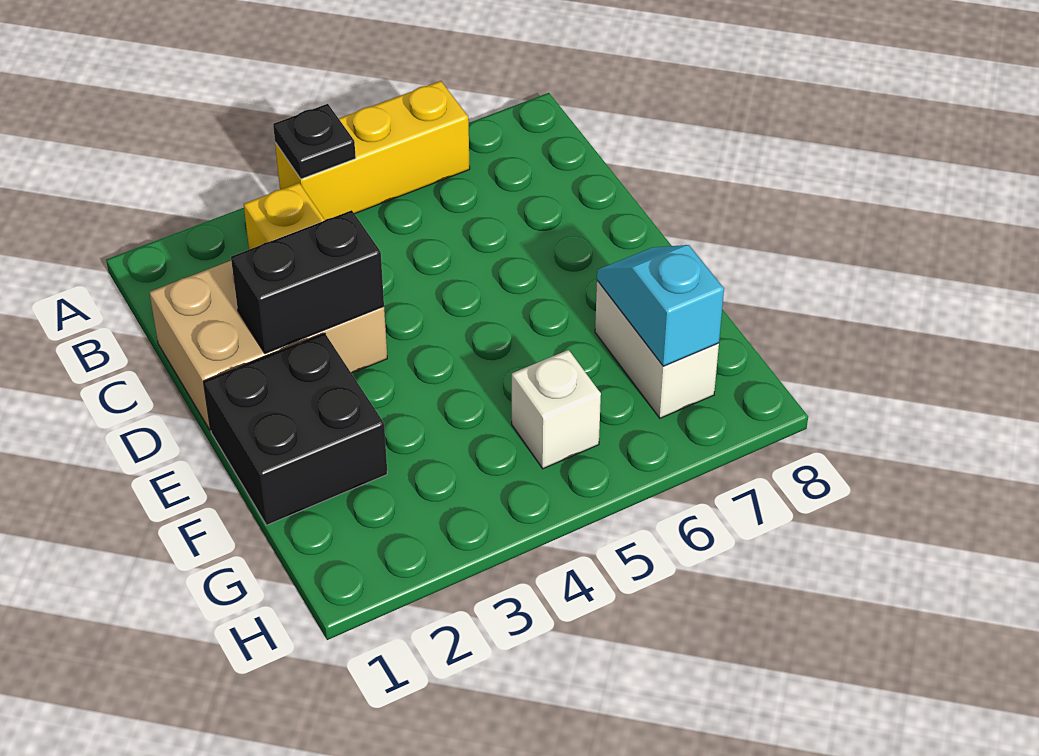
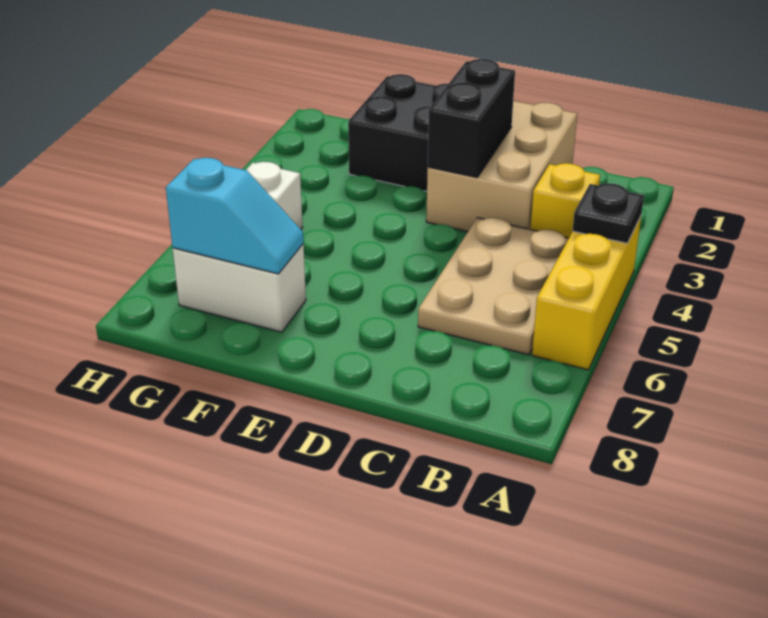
none -> tan plate B4:C6 level 1

